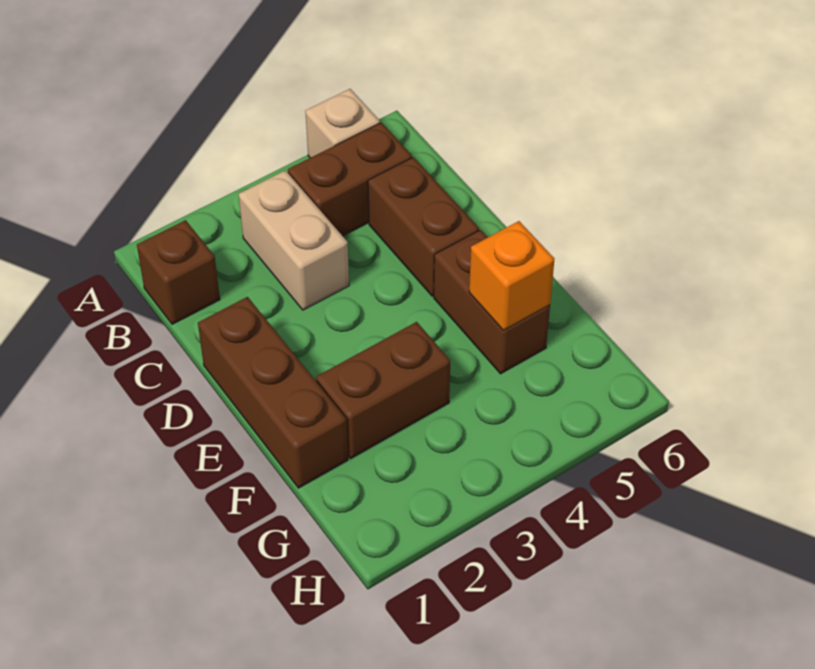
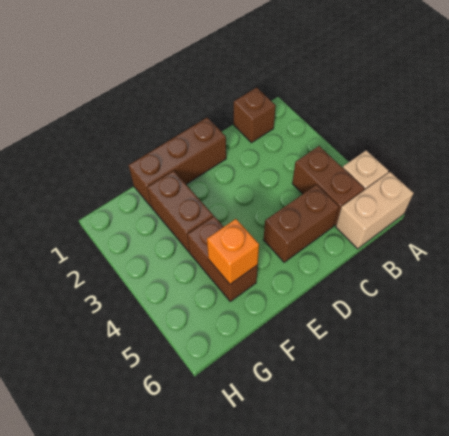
tan brick B3:C3 level 1 -> tan brick A6:B6 level 1
brown brick E5:F5 level 1 -> brown brick F4:F5 level 1

